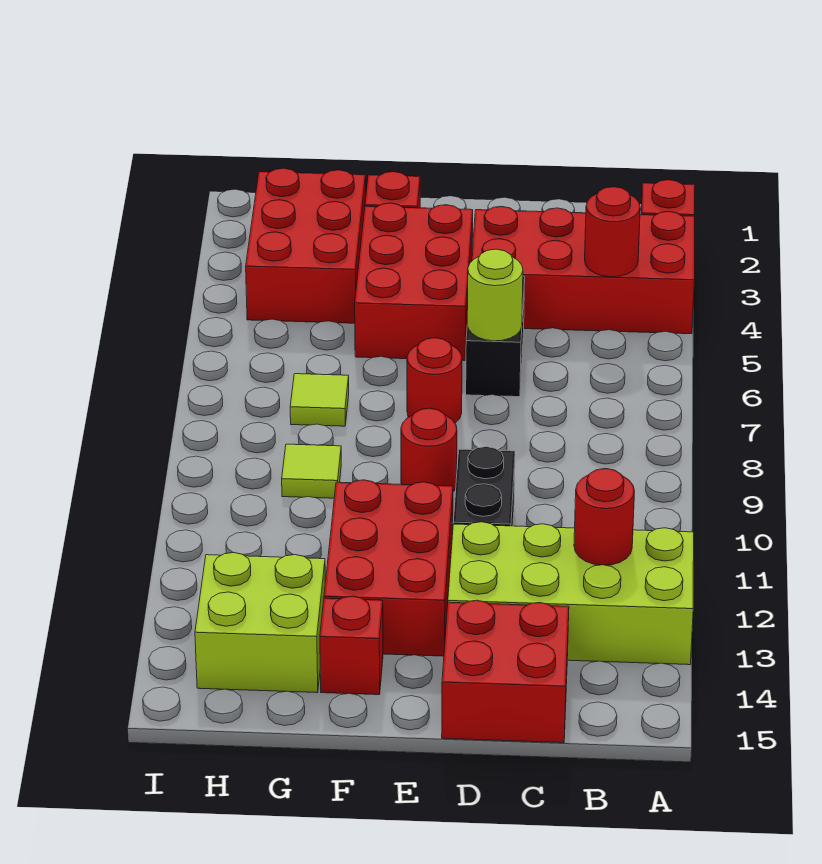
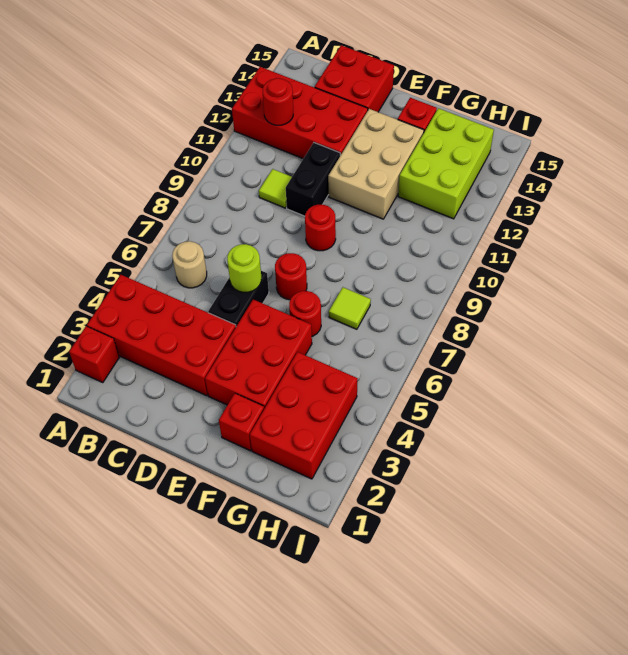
lime brick A12:D13 level 1 -> red brick A12:D13 level 1
red round brick B4 level 2 -> red round brick F6 level 1
none -> tan round brick B6 level 1
red brick E11:F13 level 1 -> tan brick E11:F13 level 1
lime tile G9 level 1 -> lime tile C10 level 1
lime brick G13:H14 level 1 -> lime brick G12:H14 level 1

